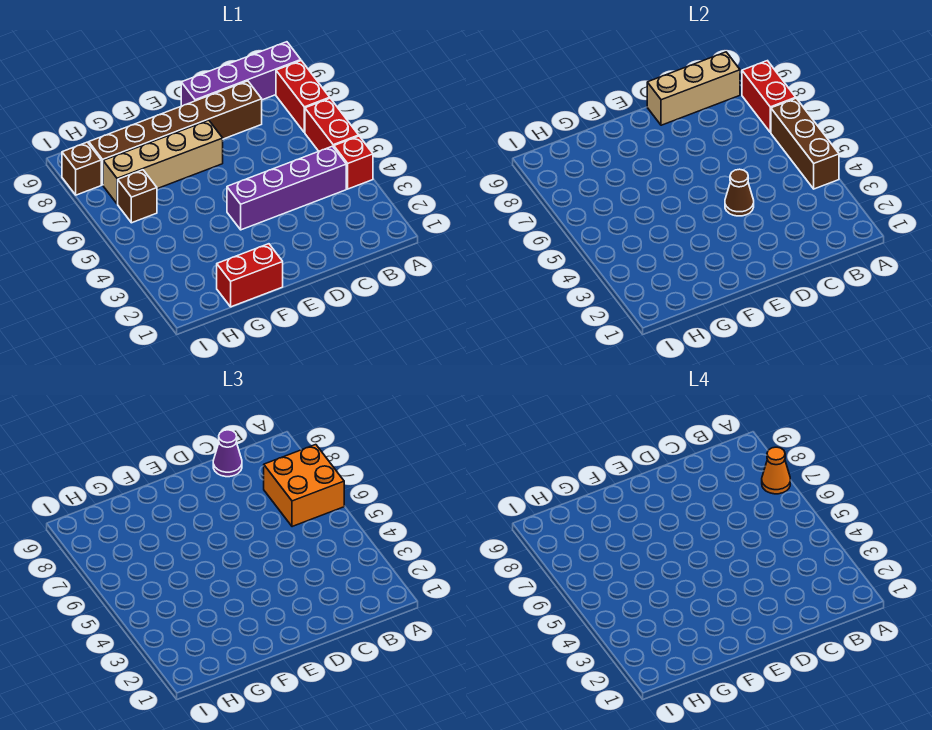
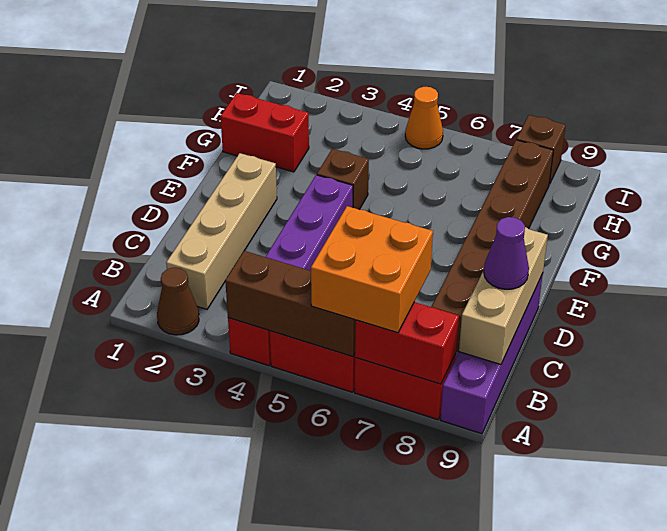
orange cone A7 level 4 -> orange cone I5 level 1
brown cone D4 level 2 -> brown cone A2 level 1
tan brick E7:H7 level 1 -> tan brick B2:E2 level 1
red brick F1:G1 level 1 -> red brick G1:G2 level 1
brown brick H6 level 1 -> brown brick F4 level 1

